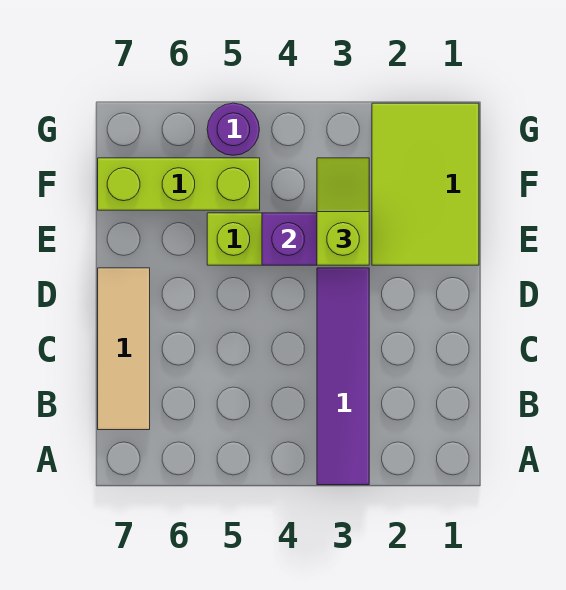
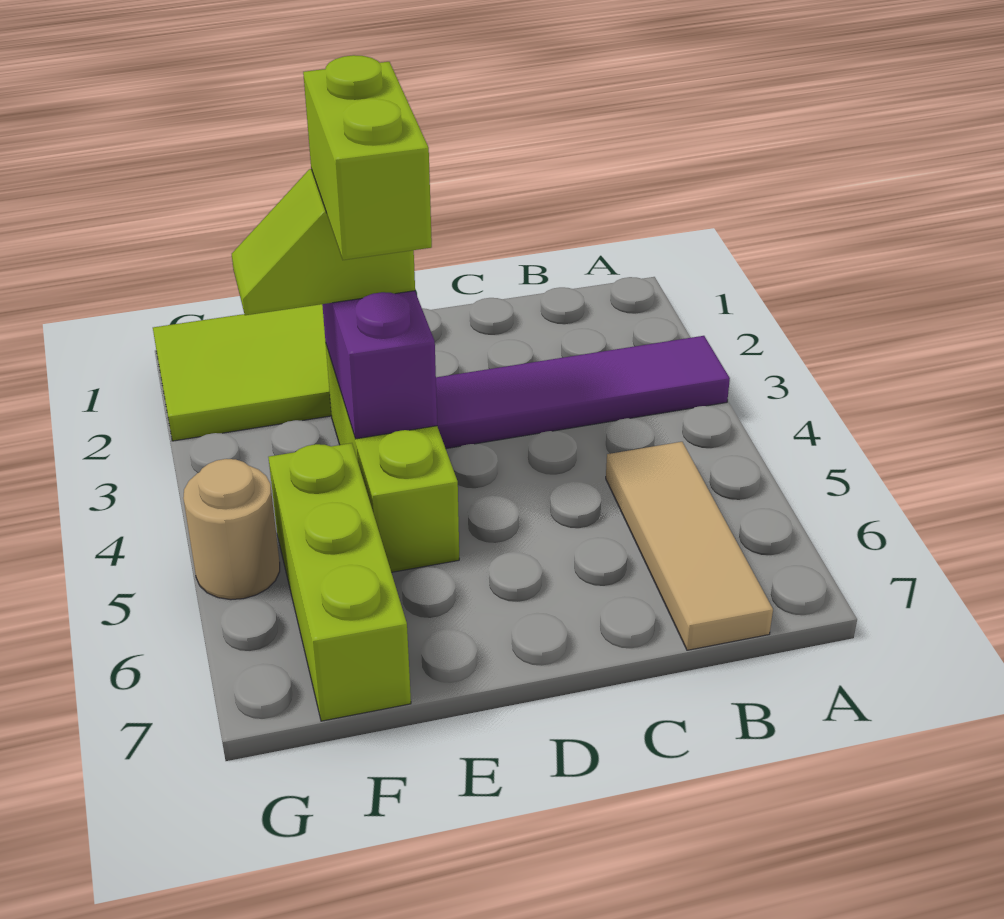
tan tile B7:D7 level 1 -> tan tile B5:B7 level 1
none -> lime brick E3:E4 level 4
purple round brick G5 level 1 -> tan round brick G5 level 1

